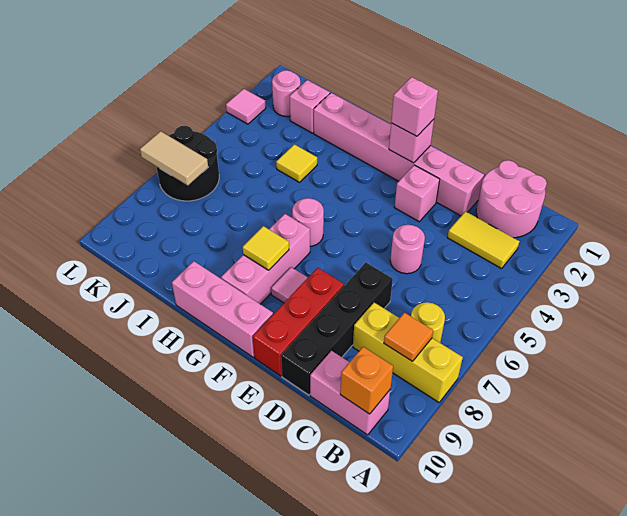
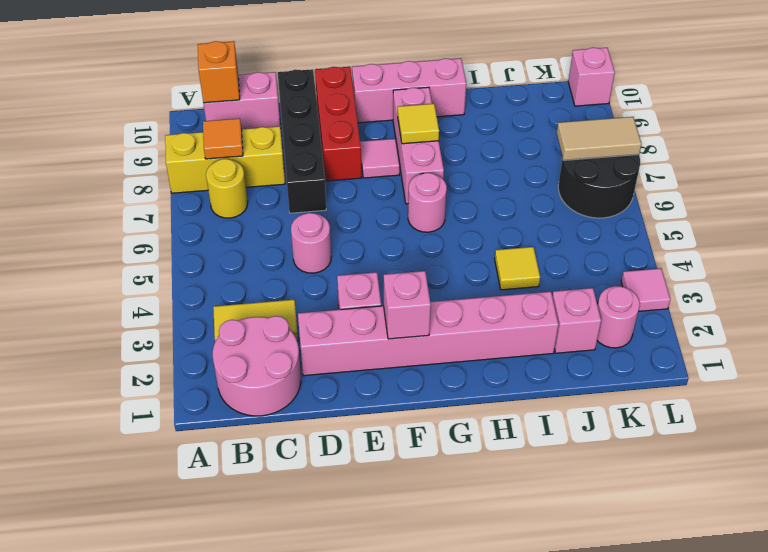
pink brick F2 level 3 -> pink brick L10 level 1

